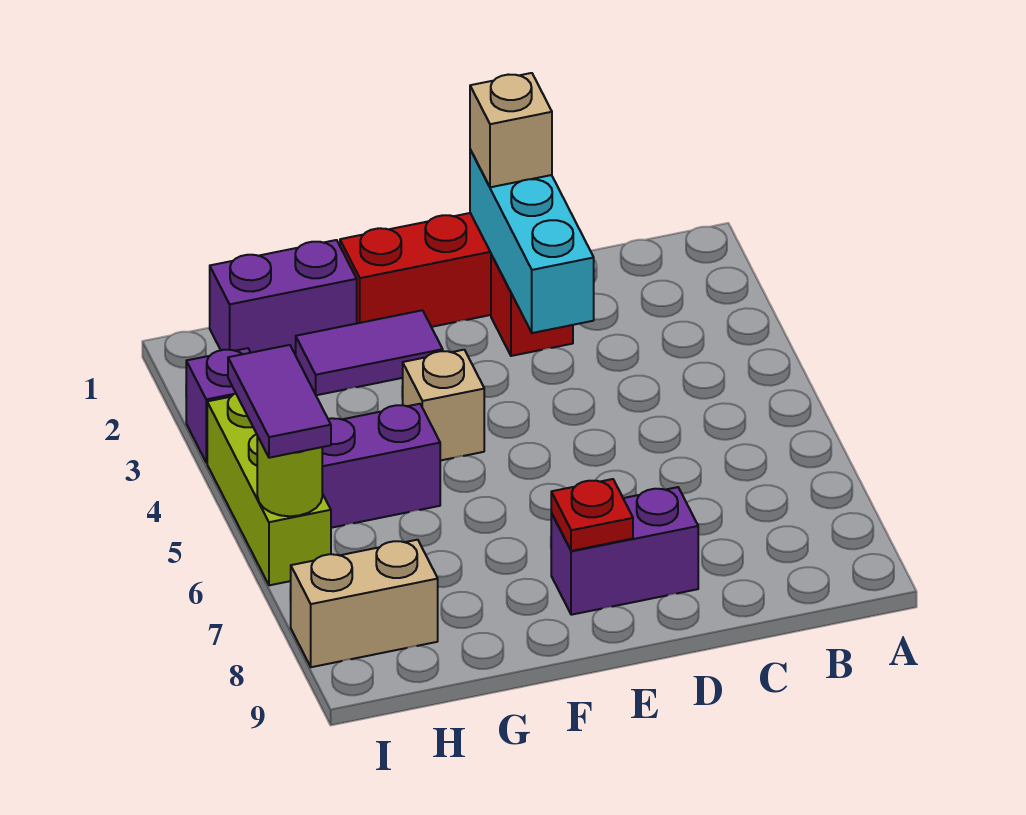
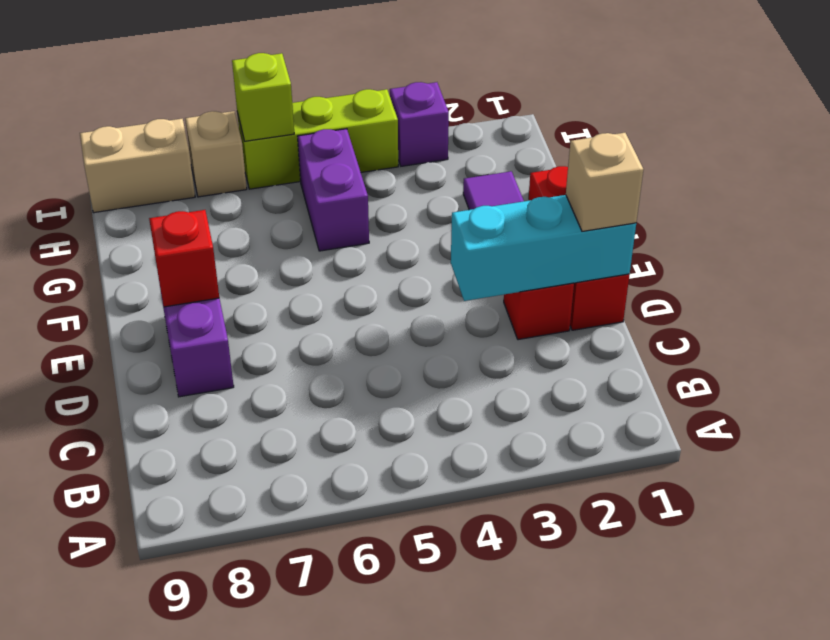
red plate E8 level 2 -> red brick E8 level 2
tan brick F4 level 1 -> tan brick I7 level 1
purple brick G1:H1 level 1 -> none
tan brick H8:I8 level 1 -> tan brick I8:I9 level 1
purple tile I5:I6 level 3 -> none
lime round brick I6 level 2 -> lime brick I6 level 2

